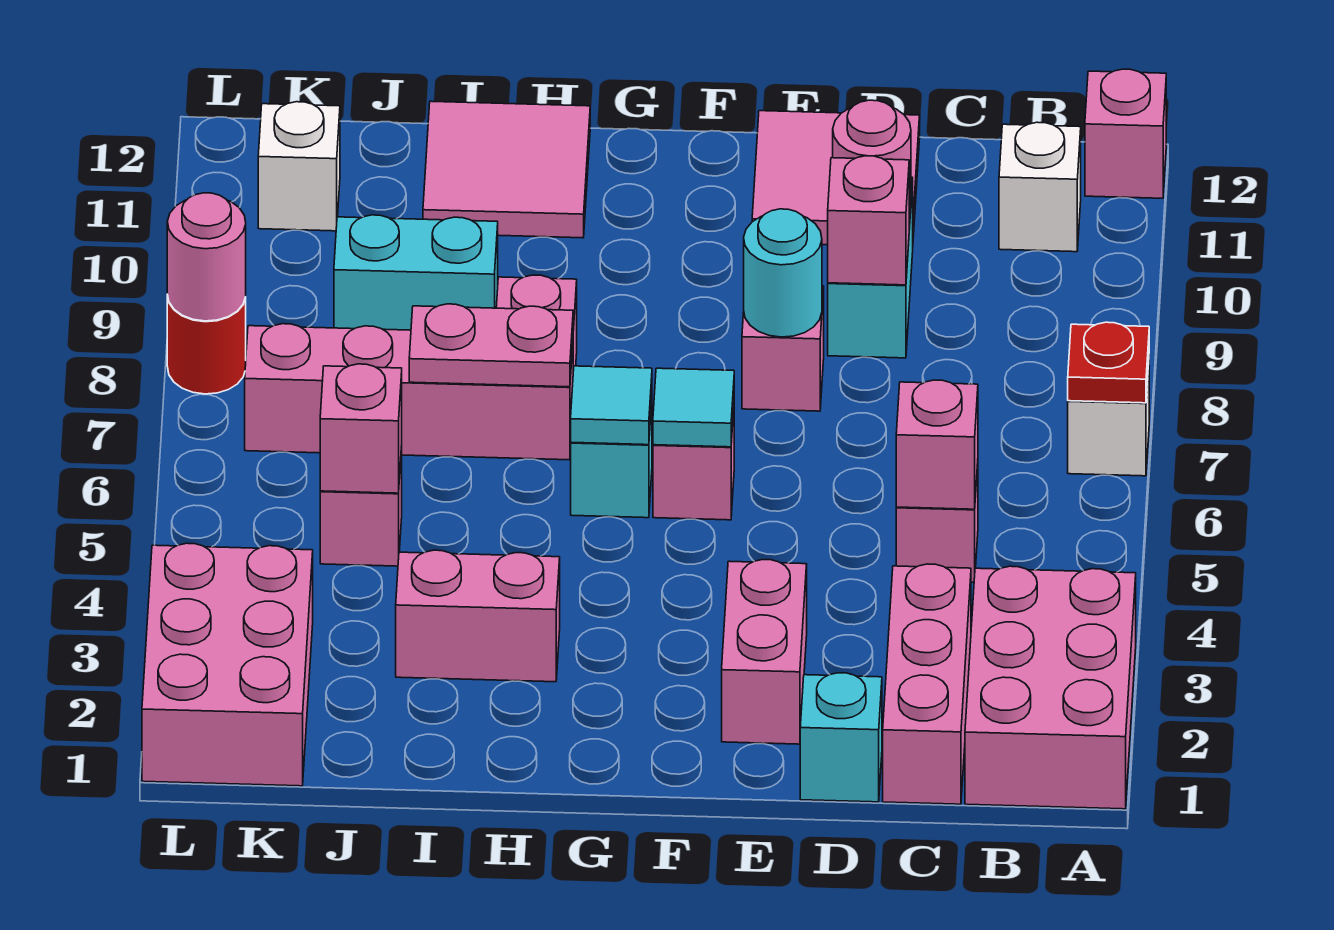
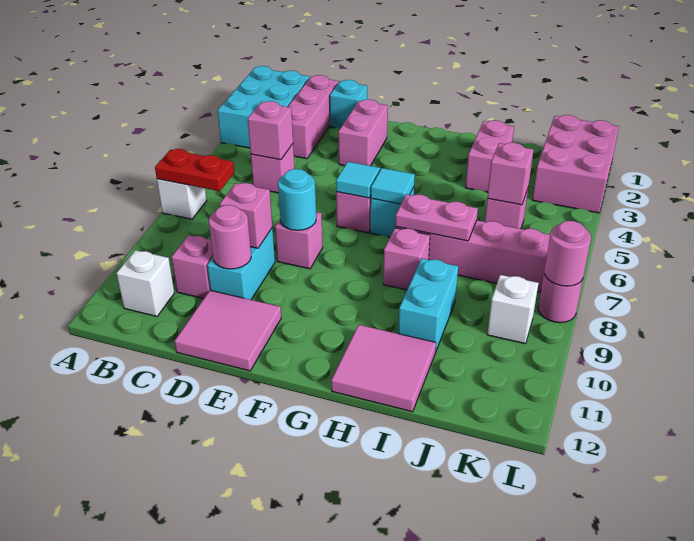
pink brick A1:B3 level 1 -> cyan brick A1:B3 level 1
red plate A7 level 2 -> red plate A7:B7 level 2
pink brick A12 level 1 -> pink brick C10 level 1
pink brick H3:I3 level 1 -> pink brick I2:I3 level 1
cyan brick I9:J9 level 1 -> cyan brick I9:I10 level 1
white brick K11 level 1 -> white brick K9 level 1
red round brick L8 level 1 -> pink round brick L8 level 1

